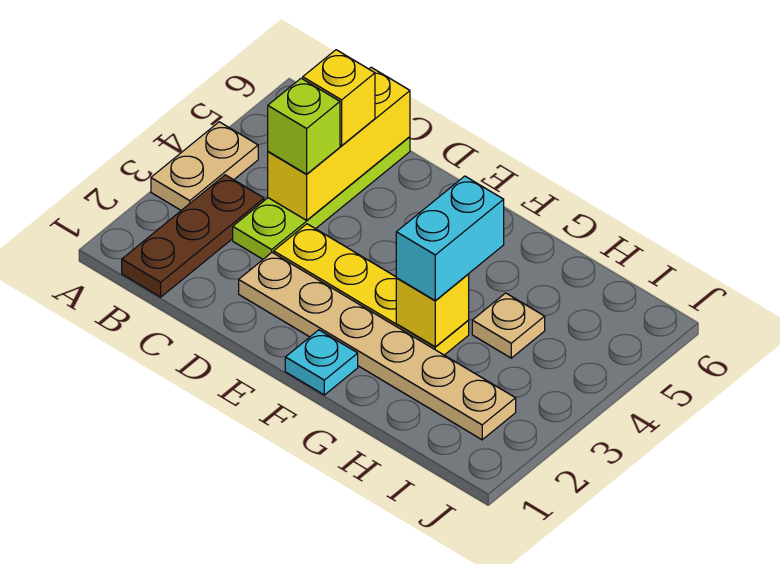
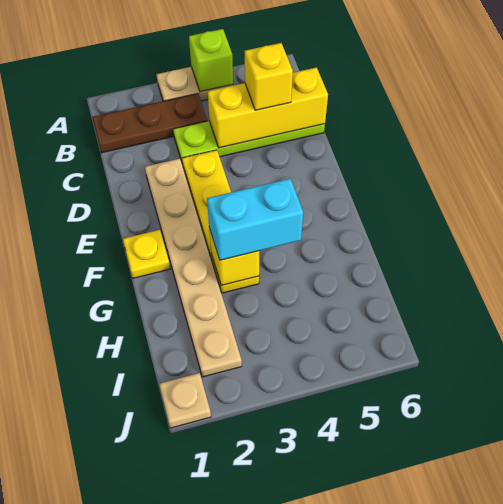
lime brick C4 level 3 -> lime brick A4 level 2
cyan plate F1 level 1 -> yellow plate F1 level 1
tan plate H4 level 1 -> tan plate J1 level 1

